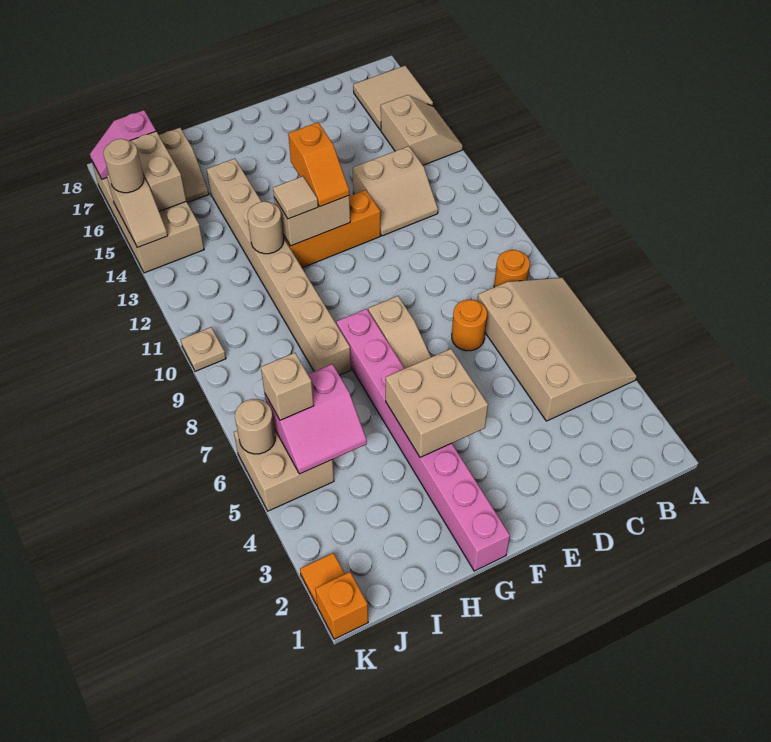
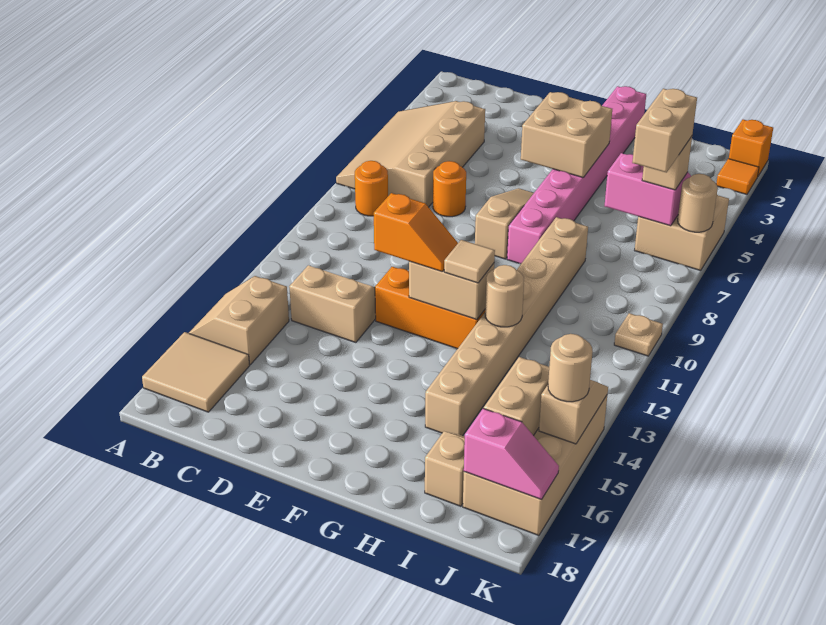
orange slope F12:F13 level 3 top 13 -> orange slope E12:F12 level 3 top E
none -> tan brick J6:J7 level 4

